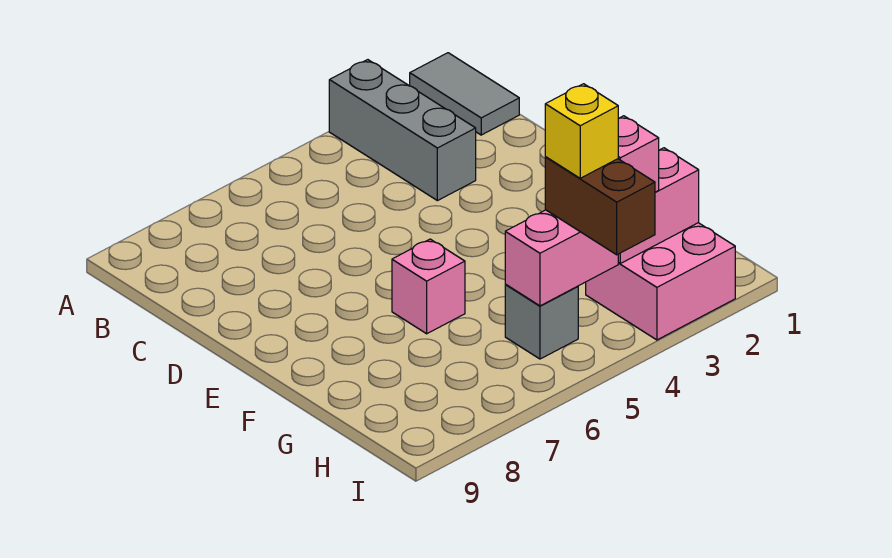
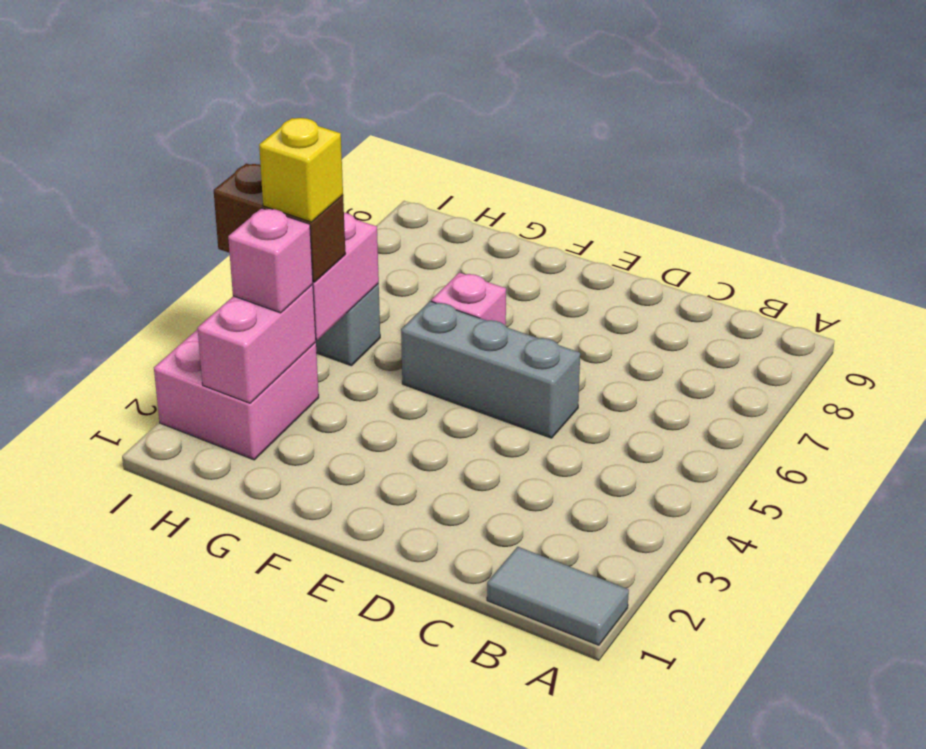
grey brick A3:C3 level 1 -> grey brick D5:F5 level 1

